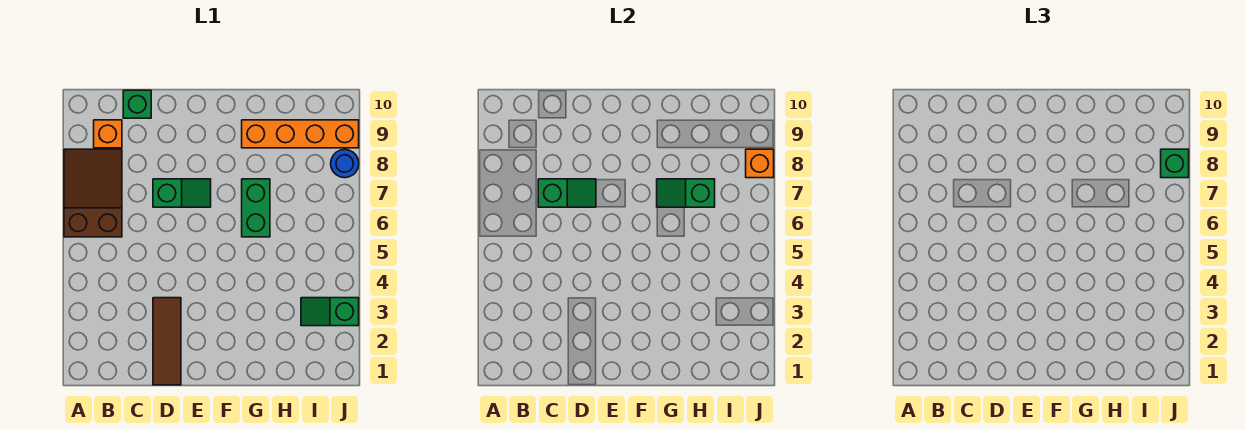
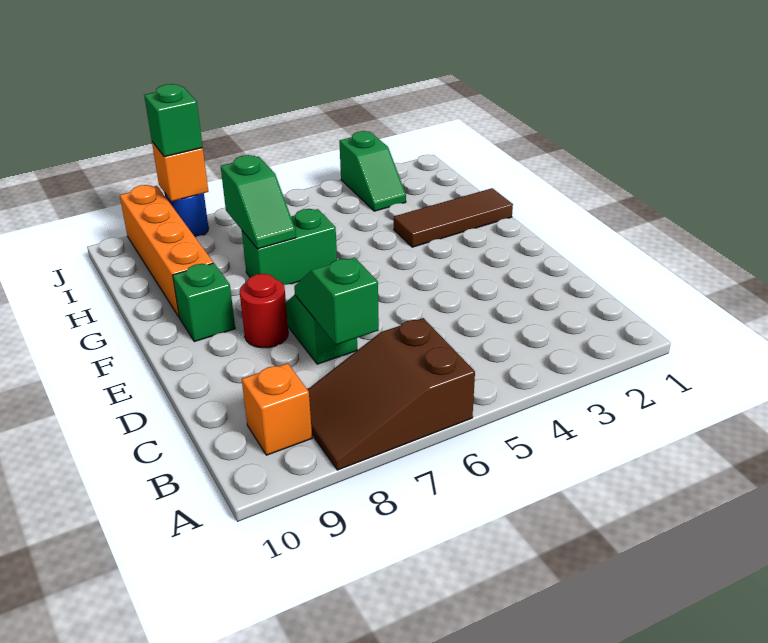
green brick C10 level 1 -> green brick F9 level 1
brown tile D1:D3 level 1 -> brown tile G1:G3 level 1
none -> red round brick E8 level 1

